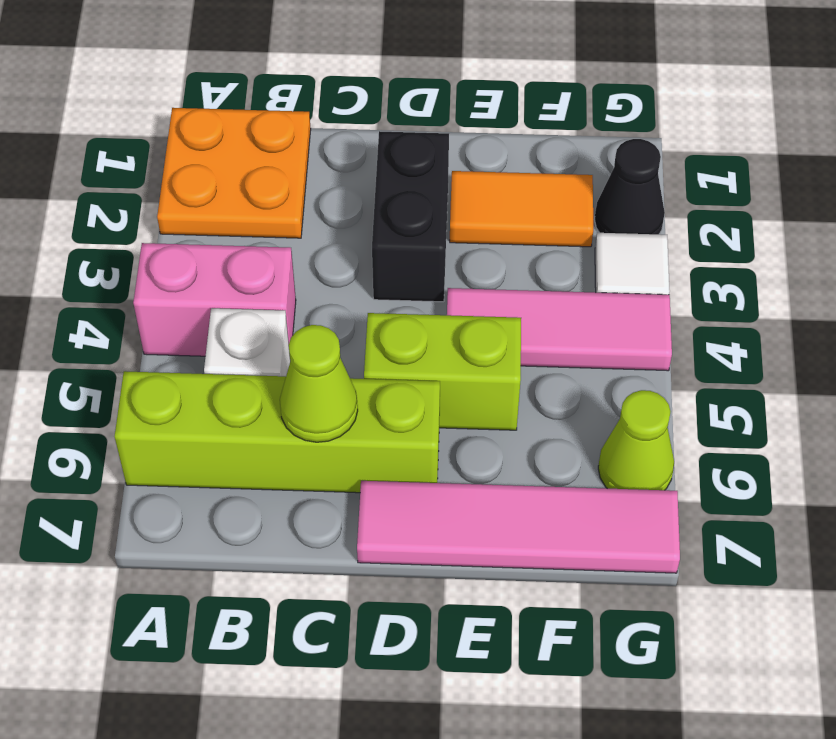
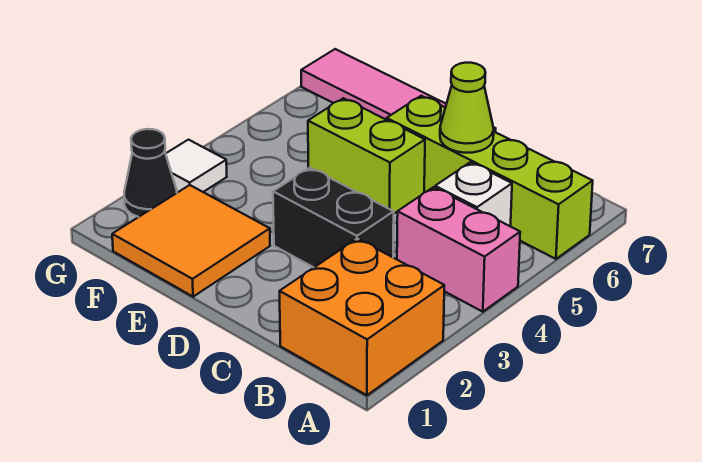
orange plate A1:B2 level 1 -> orange brick A1:B2 level 1
black brick D2:D3 level 1 -> black brick C3:D3 level 1
orange tile E2:F2 level 1 -> orange tile E1:F2 level 1
pink tile E4:G4 level 1 -> none
lime cone G6 level 1 -> none

